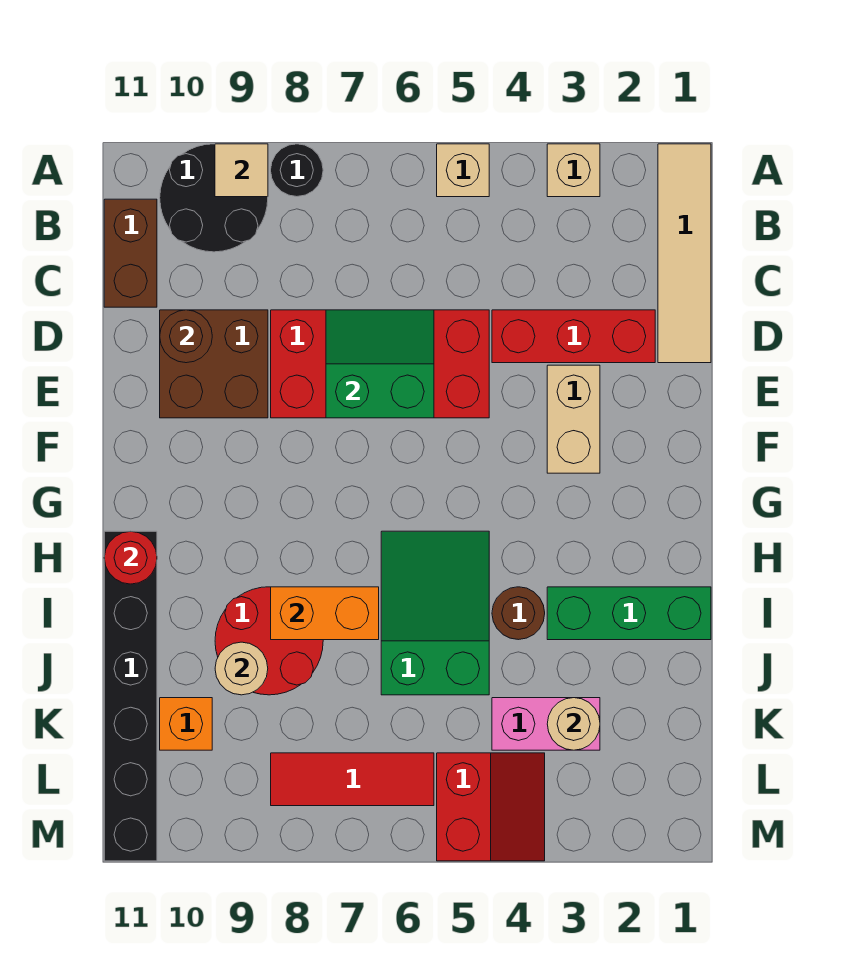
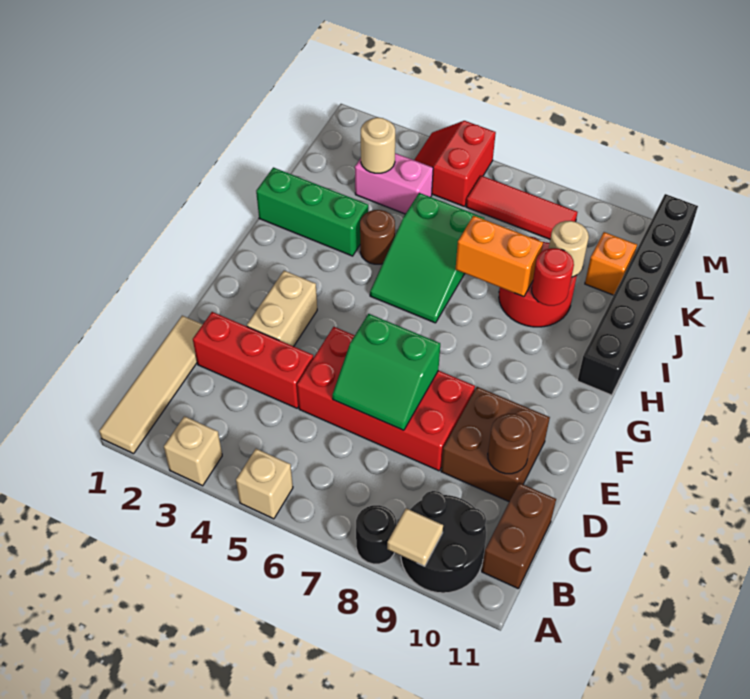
red round brick H11 level 2 -> red round brick I9 level 2

